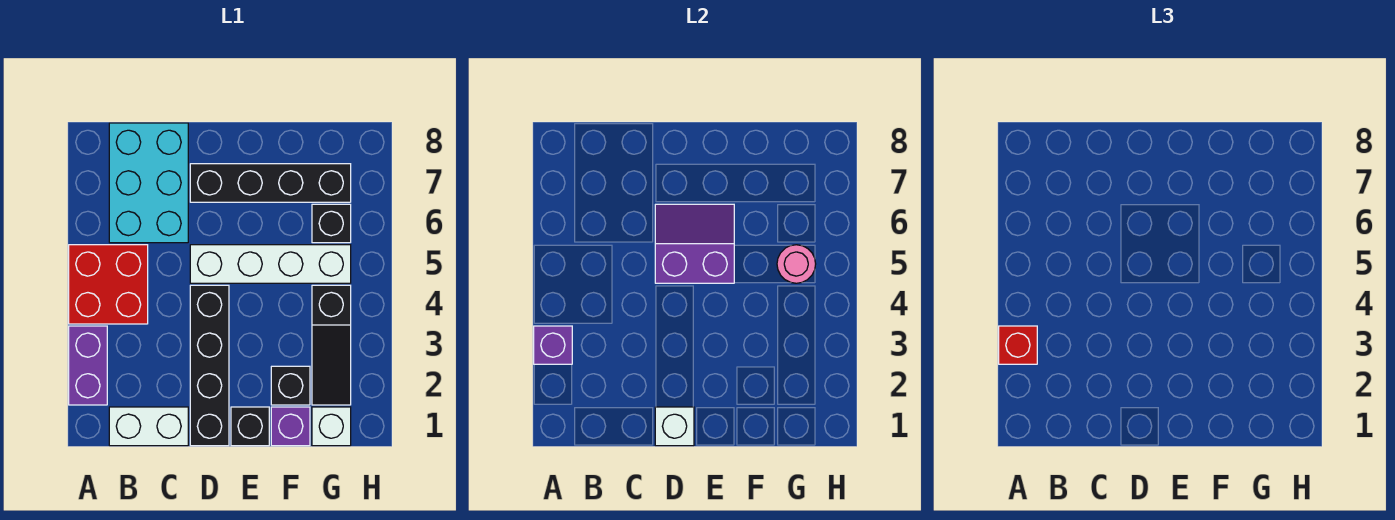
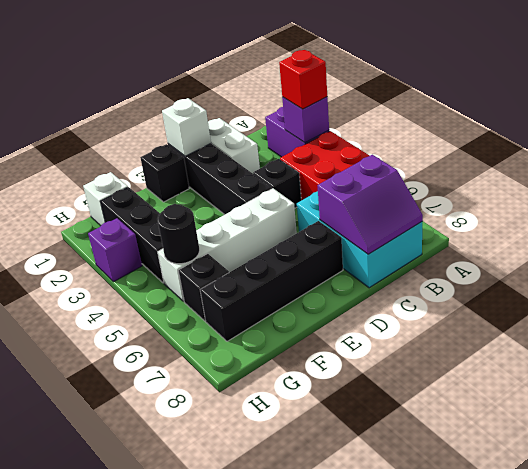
white brick B1:C1 level 1 -> white brick C1:C2 level 1
purple slope D5:E6 level 2 top 5 -> purple slope B7:C8 level 2 top 7
purple brick F1 level 1 -> purple brick H3 level 1
black brick F2 level 1 -> black brick C4 level 1
black slope G2:G4 level 1 top 4 -> black brick G2:G4 level 1
pink round brick G5 level 2 -> black round brick G5 level 2

